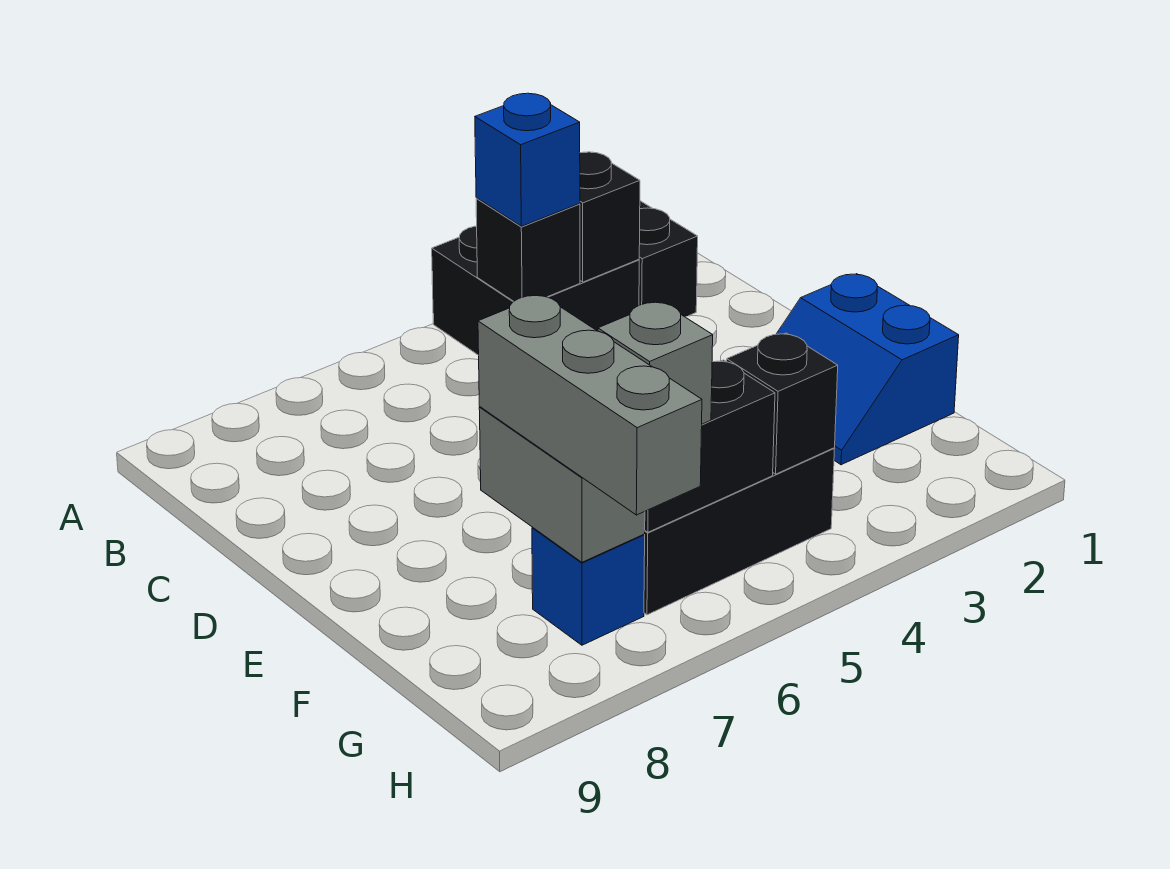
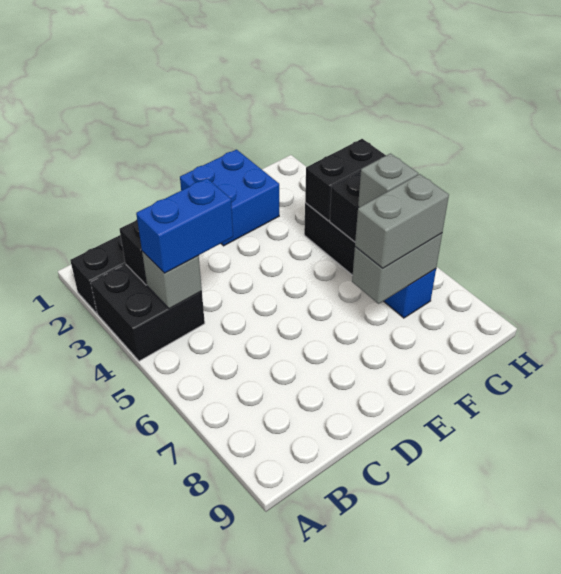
black brick B4 level 2 -> grey brick B4 level 2
blue brick B4 level 3 -> blue brick B4:C4 level 3
blue slope E1:F2 level 1 top 1 -> blue brick E1:F2 level 1
grey brick F7:H7 level 3 -> grey brick F7:G7 level 3
black brick G4 level 2 -> black brick G4:H4 level 2

